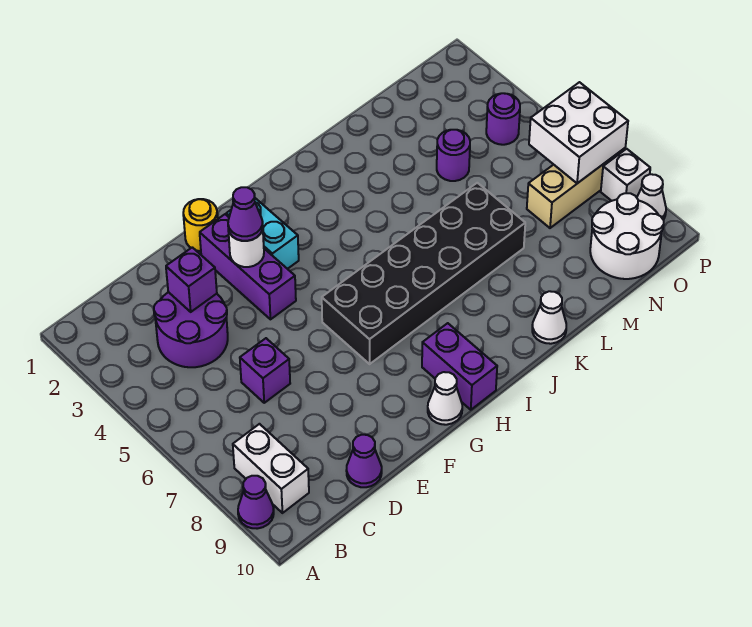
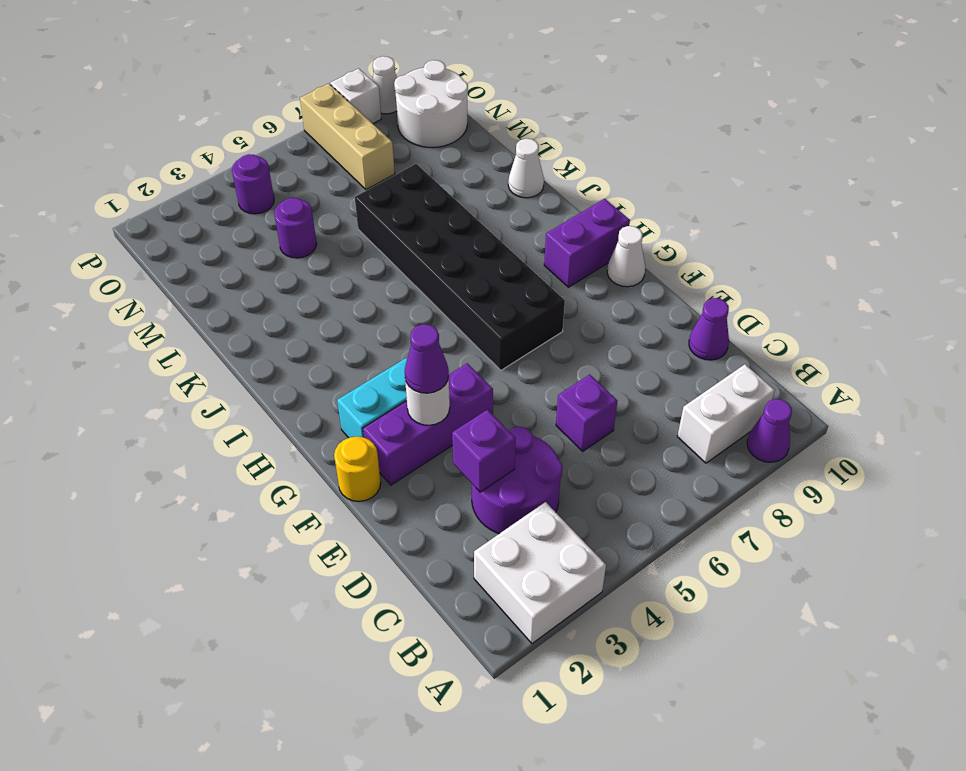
white brick O6:P7 level 2 -> white brick A2:B3 level 1

